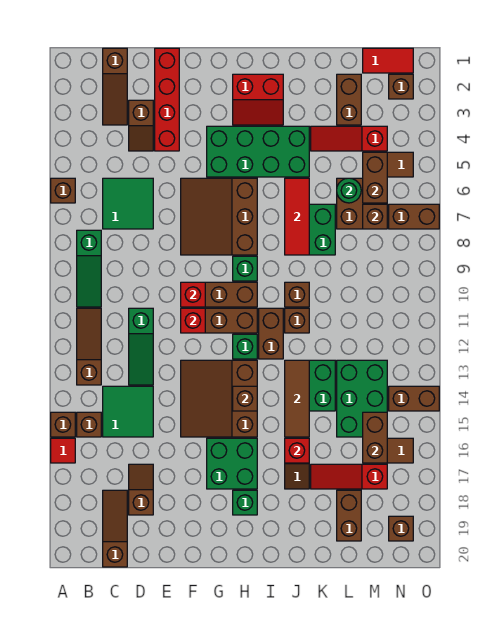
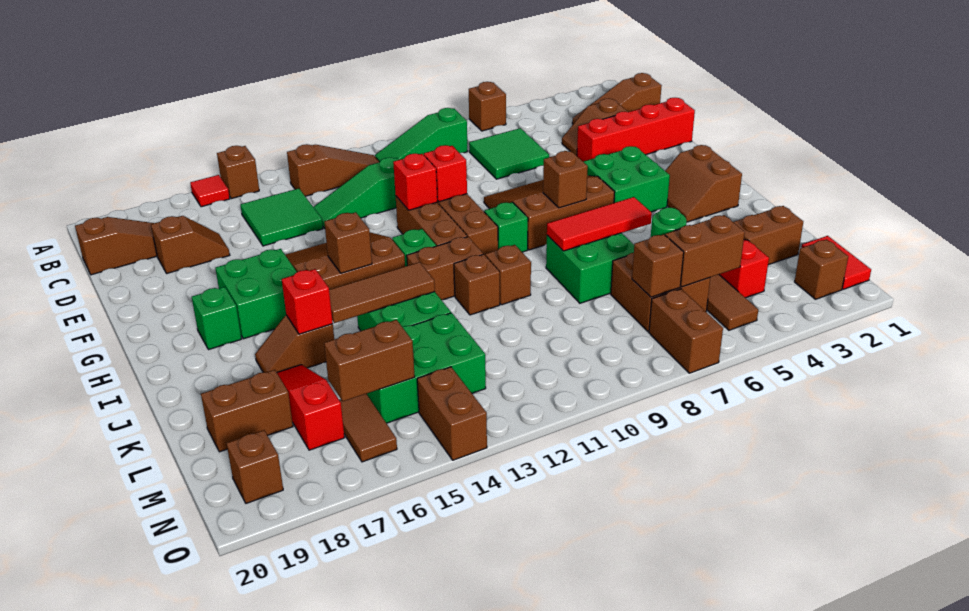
brown brick B15 level 1 -> brown brick H7 level 2
green brick G4:J5 level 1 -> green brick G4:H5 level 1
red slope H2:I3 level 1 top 2 -> brown slope H2:I3 level 1 top 2

